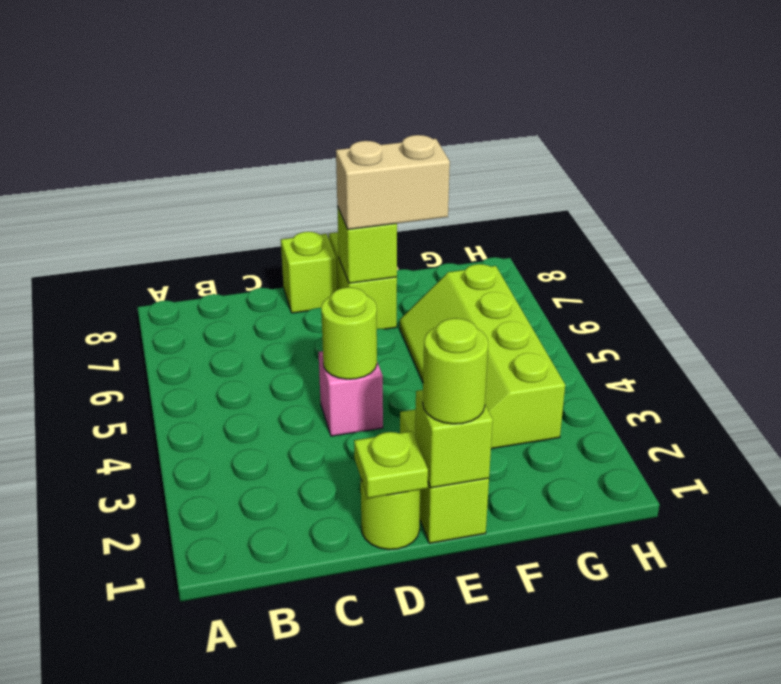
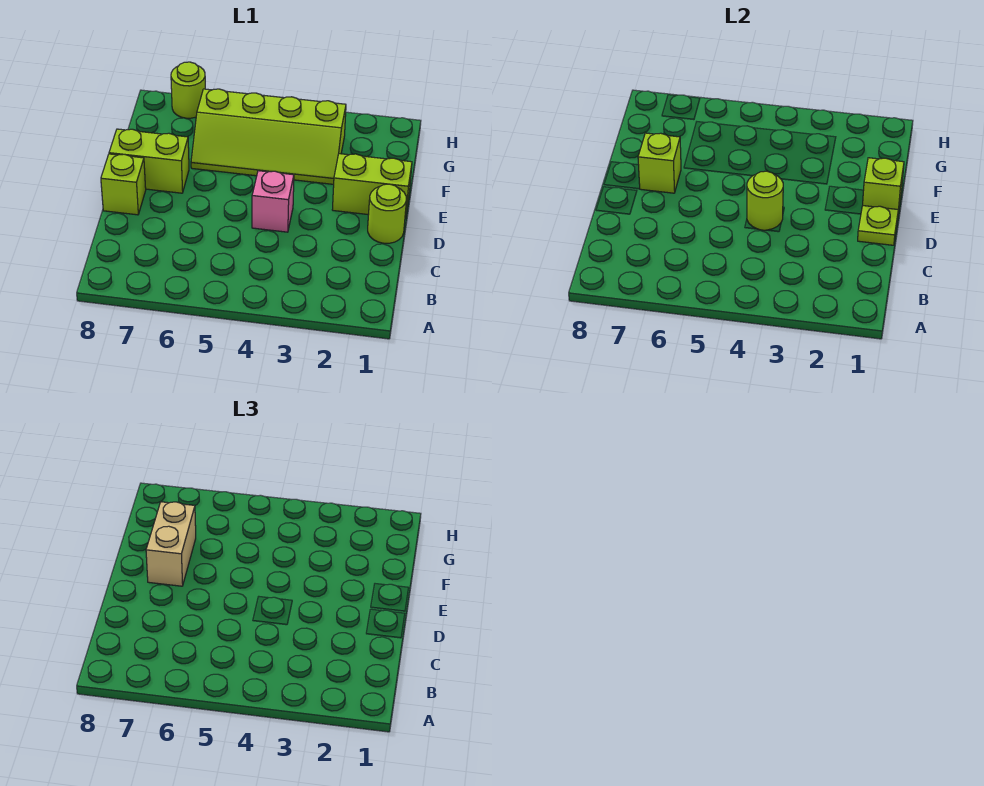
lime round brick E1 level 3 -> lime round brick H7 level 1

